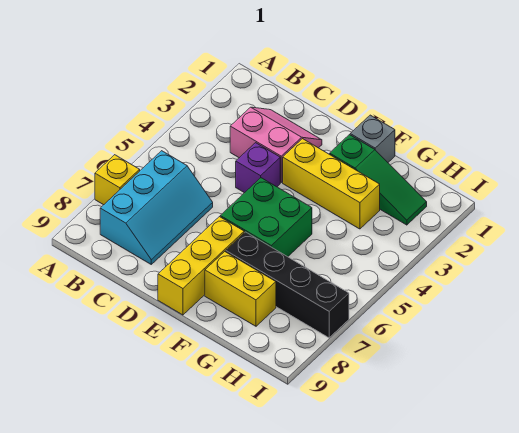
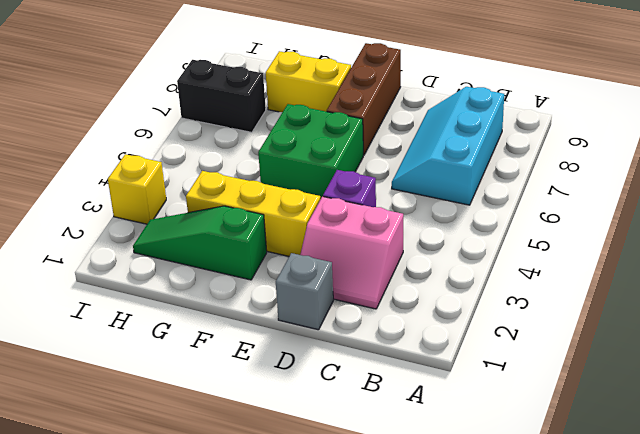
yellow brick A7 level 1 -> yellow brick I3 level 1
yellow brick E7:E9 level 1 -> brown brick E7:E9 level 1
grey brick F1 level 1 -> grey brick D1 level 1
black brick F7:I7 level 1 -> black brick H7:I7 level 1

